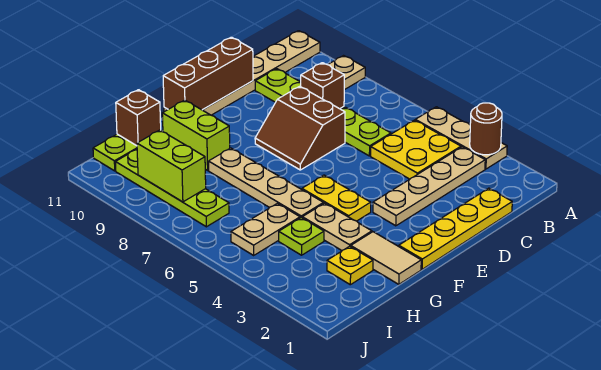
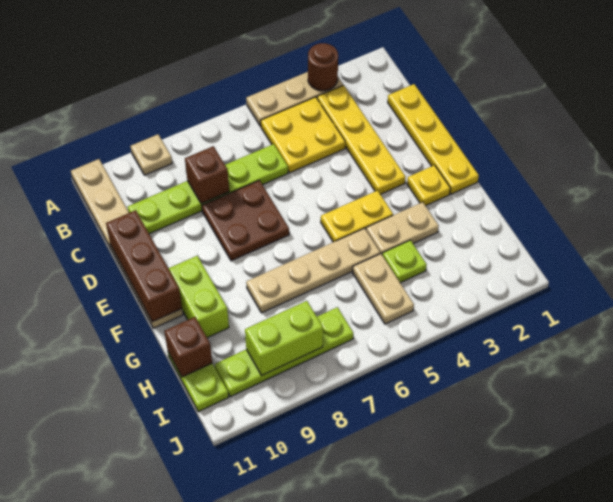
tan plate B3:E3 level 1 -> yellow plate B3:E3 level 1
brown slope D7:E8 level 1 top D -> brown plate D7:E8 level 1
tan tile G1:G2 level 1 -> none
lime brick G9:G10 level 1 -> lime brick F10:G10 level 1
yellow plate H2 level 1 -> yellow plate F2 level 1

